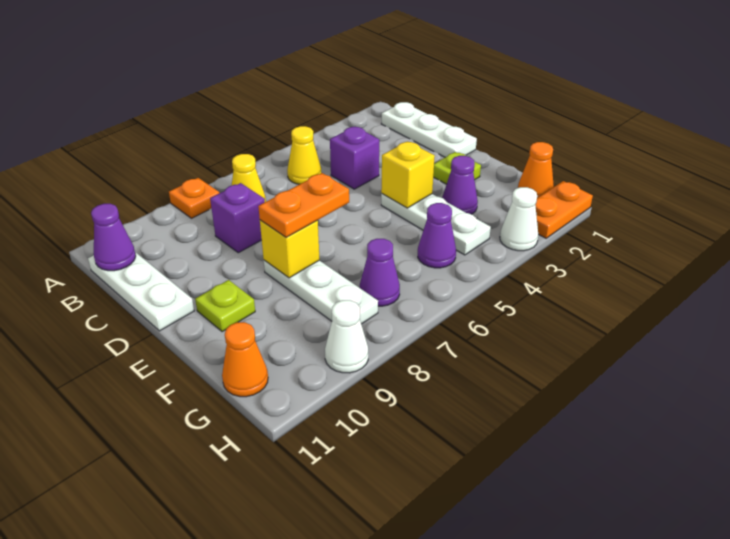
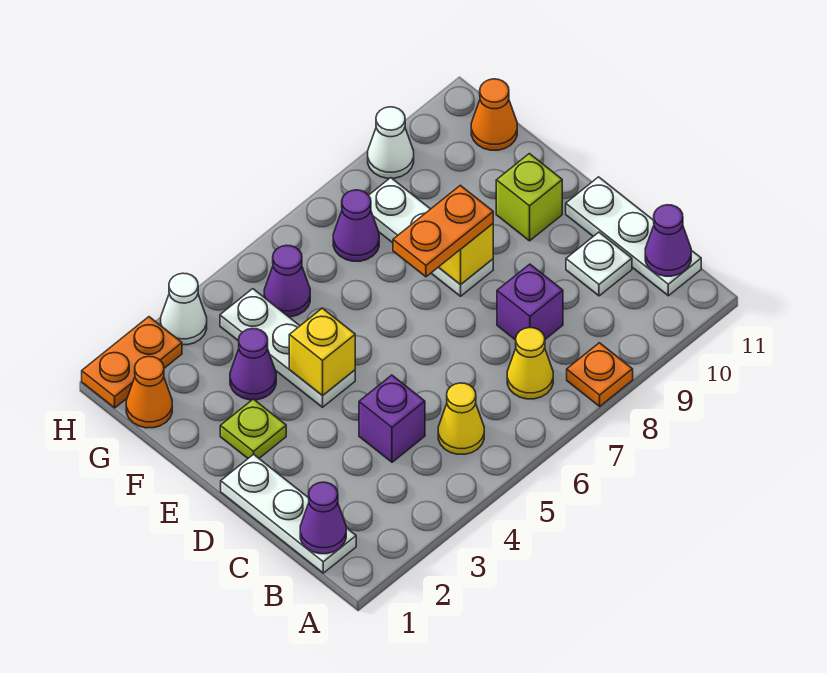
none -> purple cone B1 level 2
none -> white plate C10 level 1
lime plate E10 level 1 -> lime brick E10 level 1

